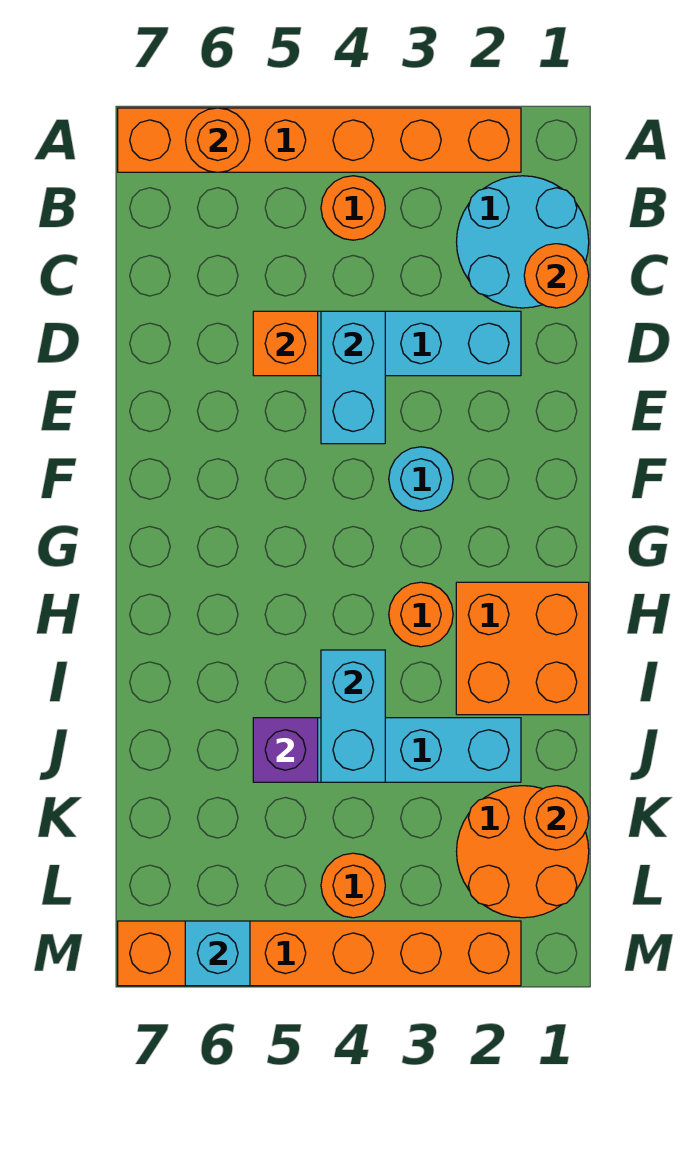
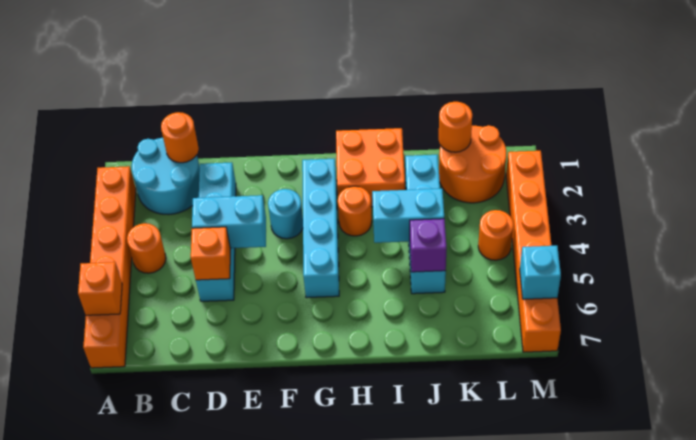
orange round brick A6 level 2 -> orange brick A6 level 2
none -> cyan brick G2:G5 level 1

